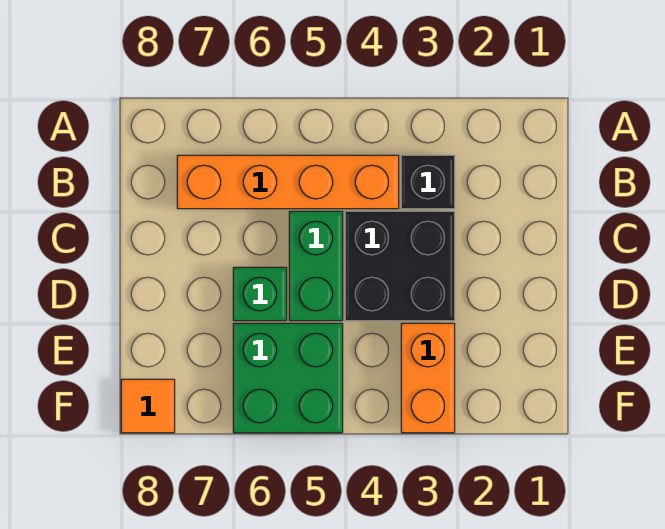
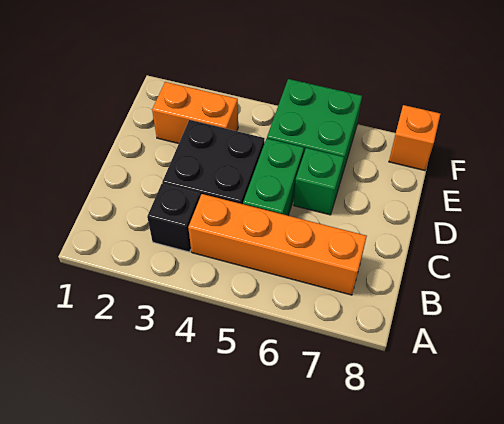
orange brick E3:F3 level 1 -> orange brick E2:E3 level 1
orange tile F8 level 1 -> orange brick F8 level 1

